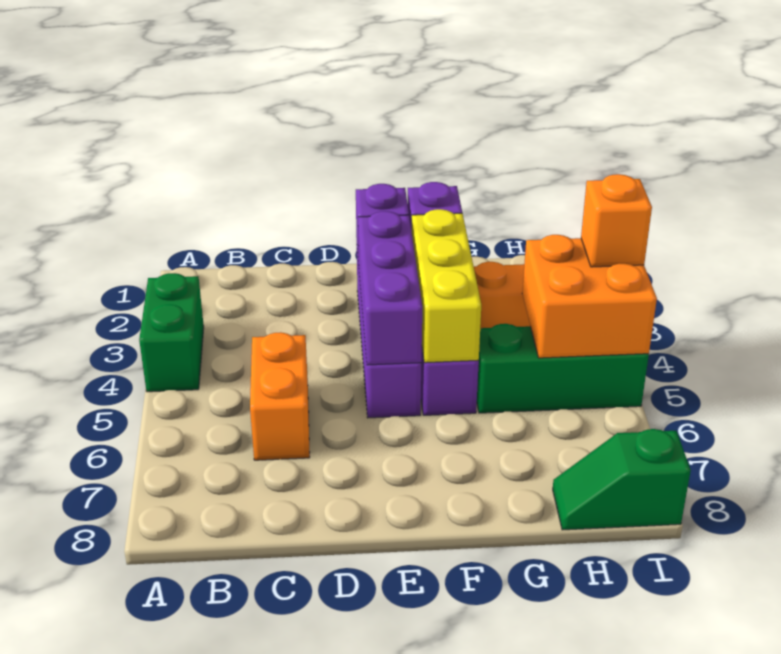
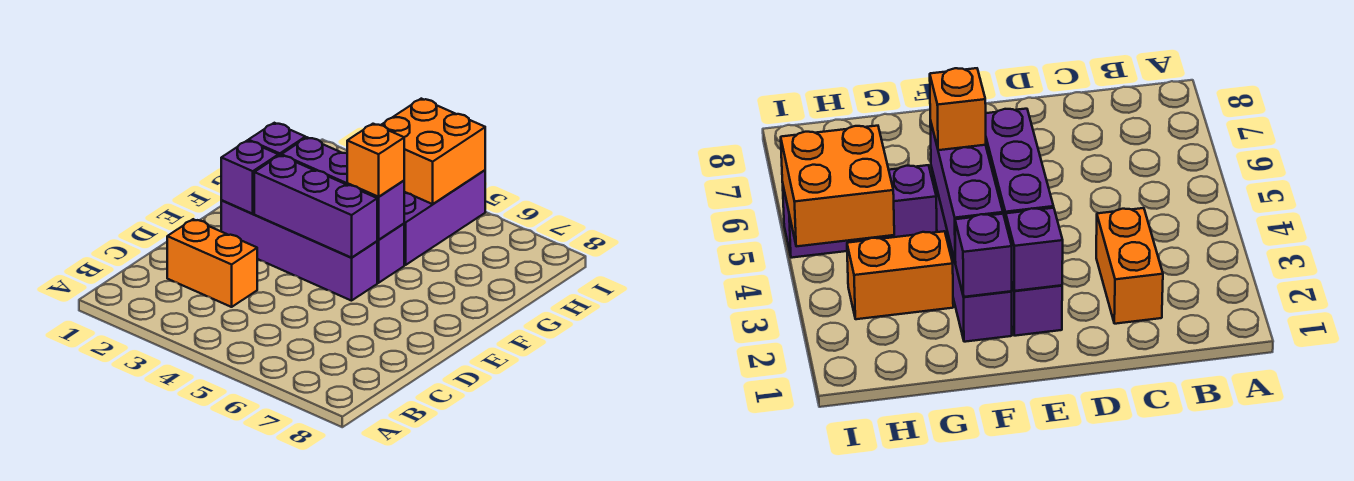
green brick A3:A4 level 1 -> none
orange brick C5:C6 level 1 -> orange brick C2:C3 level 1
yellow brick F3:F5 level 2 -> purple brick F3:F5 level 2
green brick G5:I5 level 1 -> purple brick G5:I5 level 1
green slope H8:I8 level 1 top I -> none
orange brick I4 level 3 -> orange brick F5 level 3

